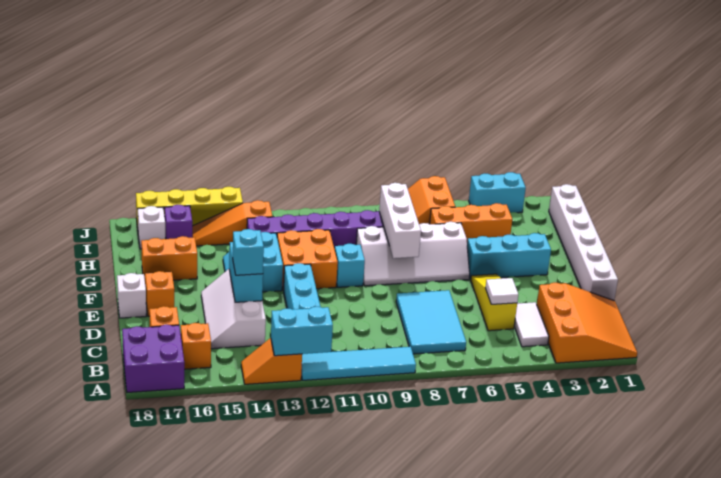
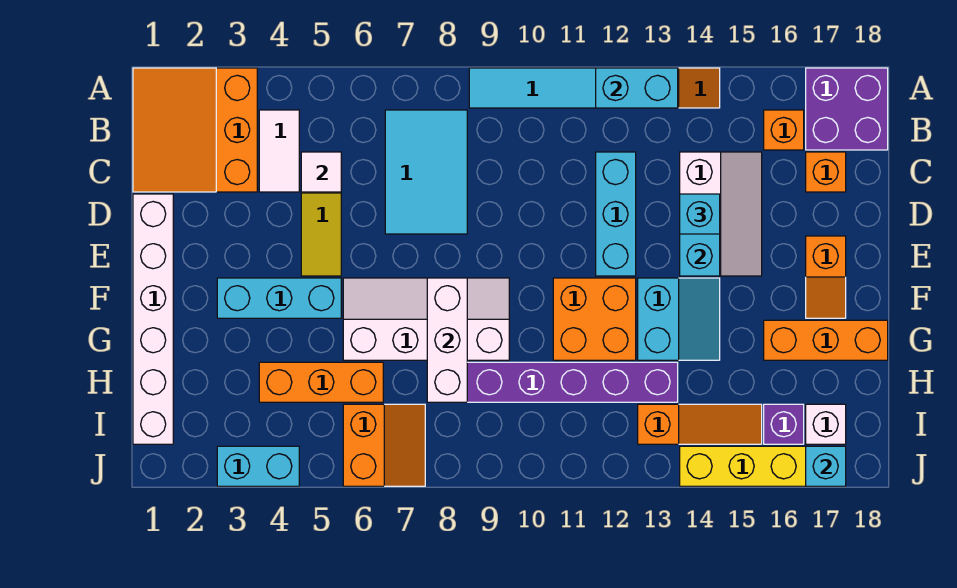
white brick E18 level 1 -> none
cyan brick F10 level 1 -> cyan brick J17 level 2
orange brick G16:G17 level 1 -> orange brick G16:G18 level 1

